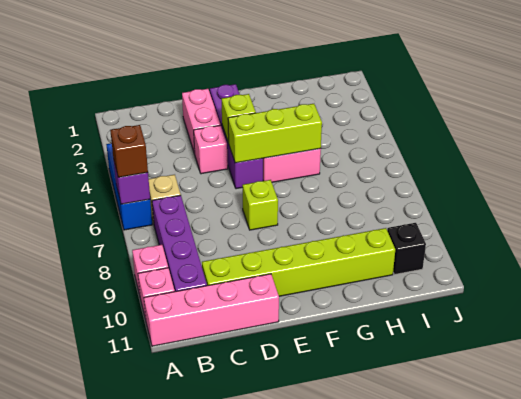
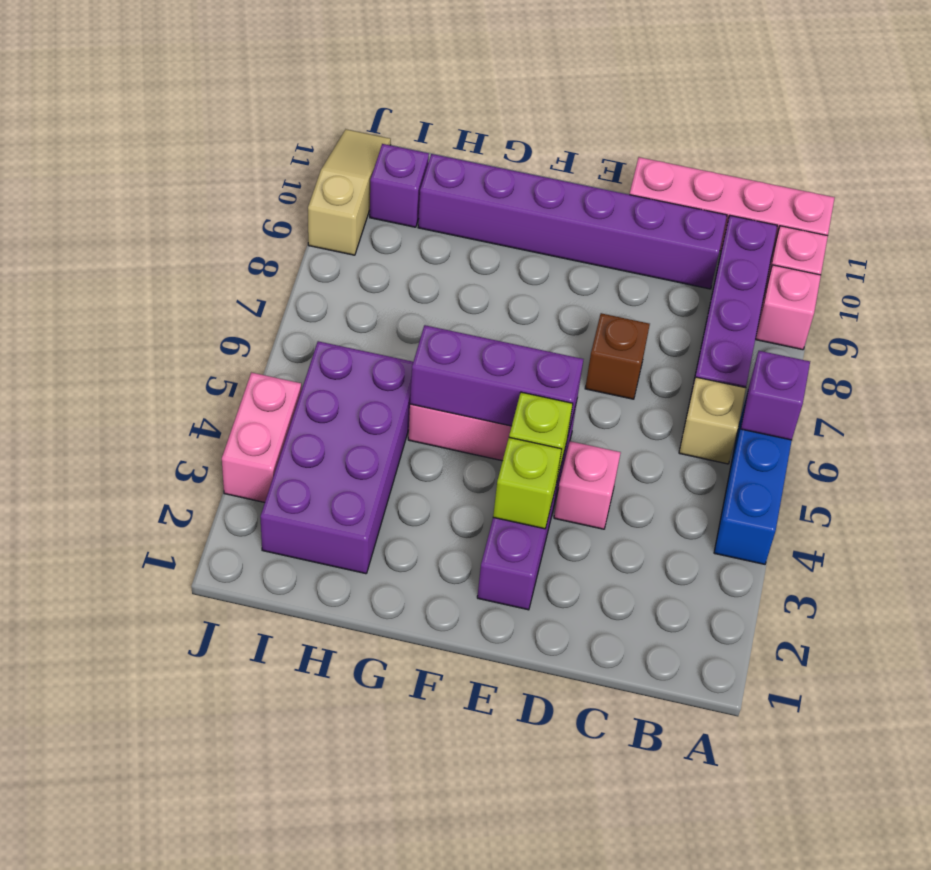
brown brick A6 level 3 -> brown brick D7 level 1
lime brick C10:H10 level 1 -> purple brick C10:H10 level 1
pink brick D2:D3 level 1 -> pink brick J3:J4 level 1
lime brick E5:G5 level 2 -> purple brick E5:G5 level 2
lime brick E7 level 1 -> lime brick E3 level 2
none -> purple brick H2:I5 level 1
black brick I10 level 1 -> purple brick I10 level 1
none -> tan slope J9:J11 level 1 top 9

